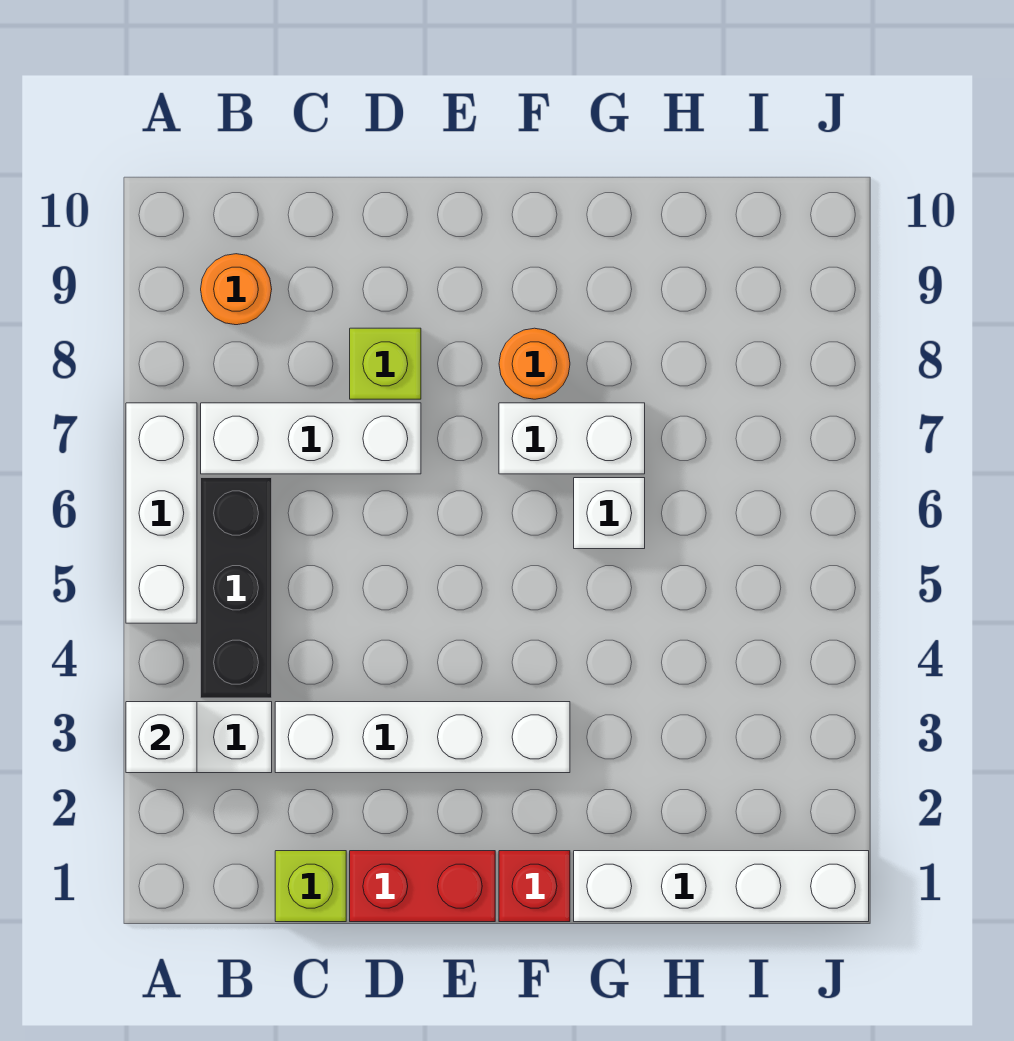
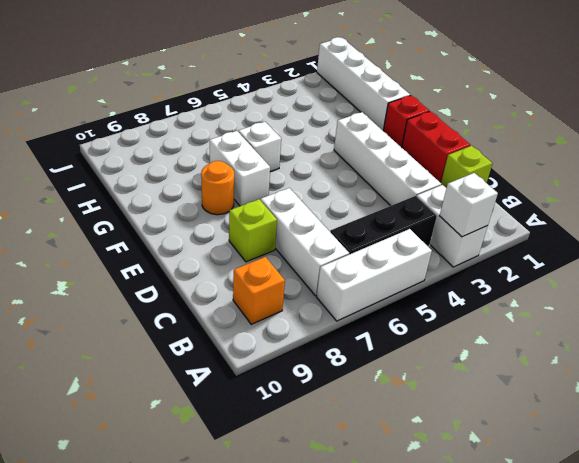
orange round brick B9 level 1 -> orange brick B9 level 1

